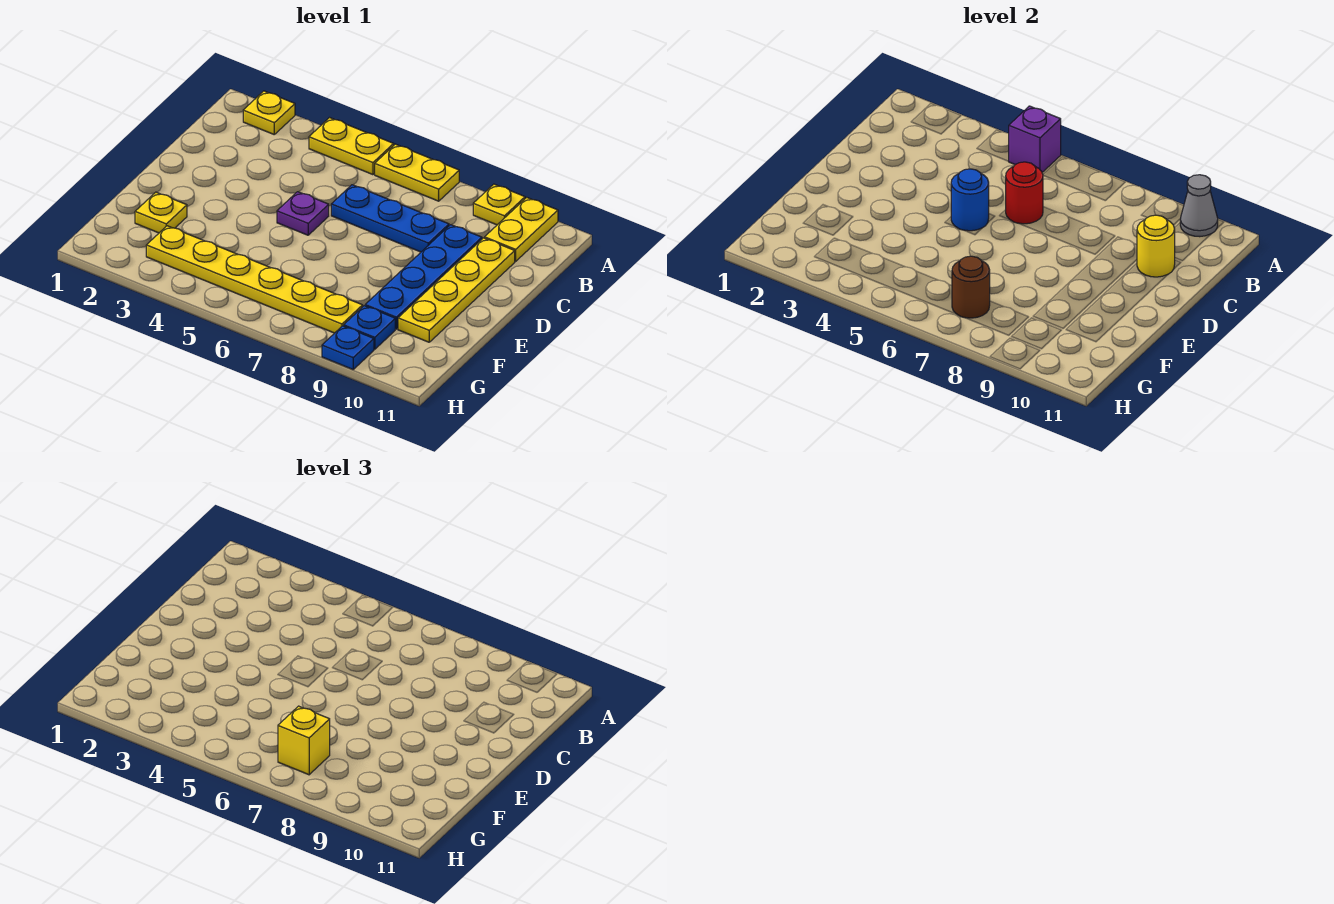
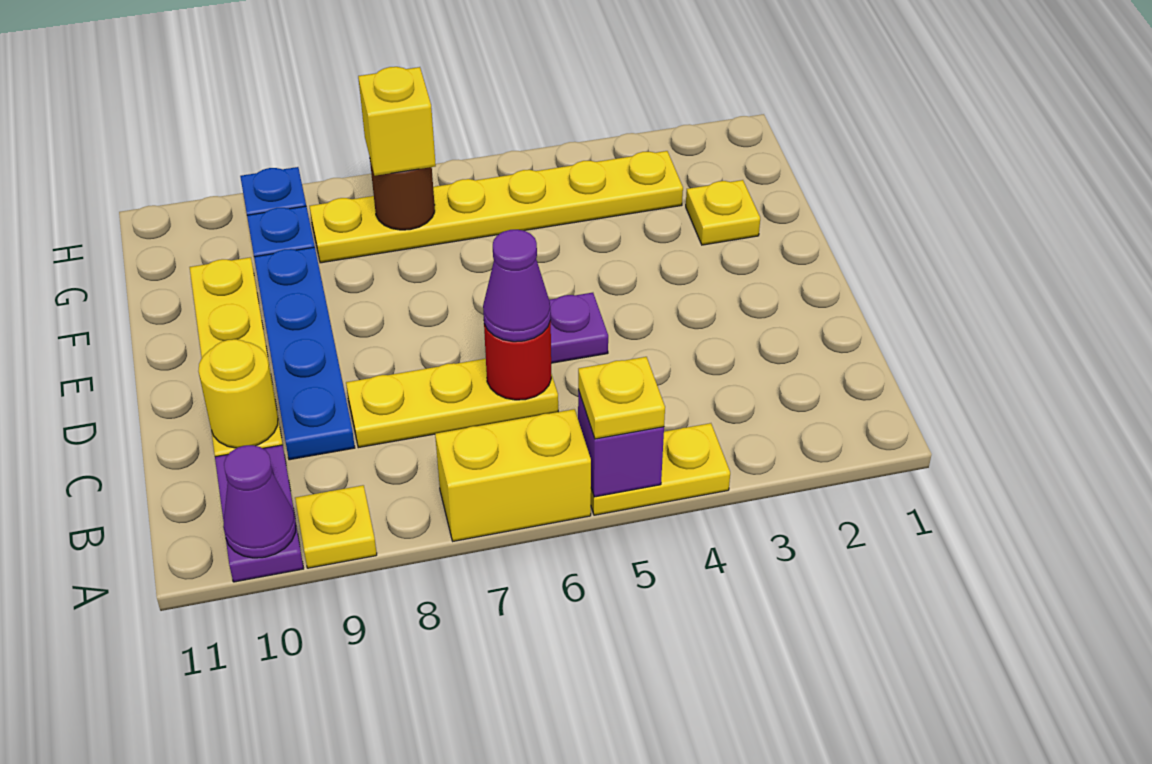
yellow plate A2 level 1 -> yellow plate A5 level 3
yellow plate A6:A7 level 1 -> yellow brick A6:A7 level 1
yellow plate A10:B10 level 1 -> purple plate A10:B10 level 1
grey cone A10 level 2 -> purple cone A10 level 2
blue plate C6:C8 level 1 -> yellow plate C6:C8 level 1
none -> purple cone C6 level 3
blue round brick D5 level 2 -> none

